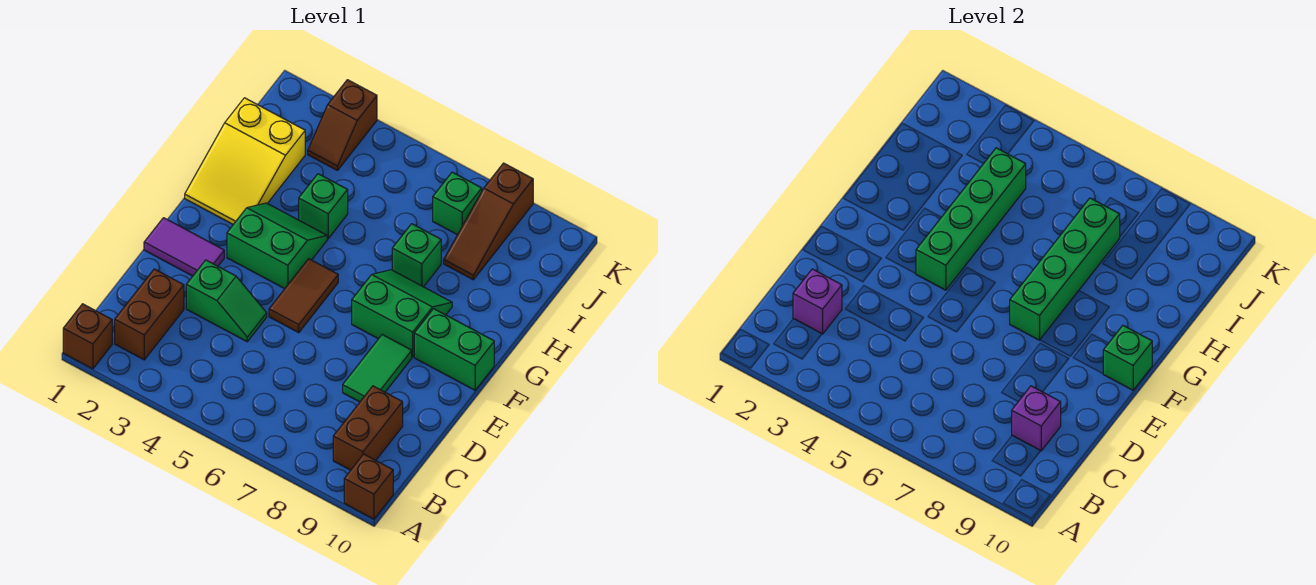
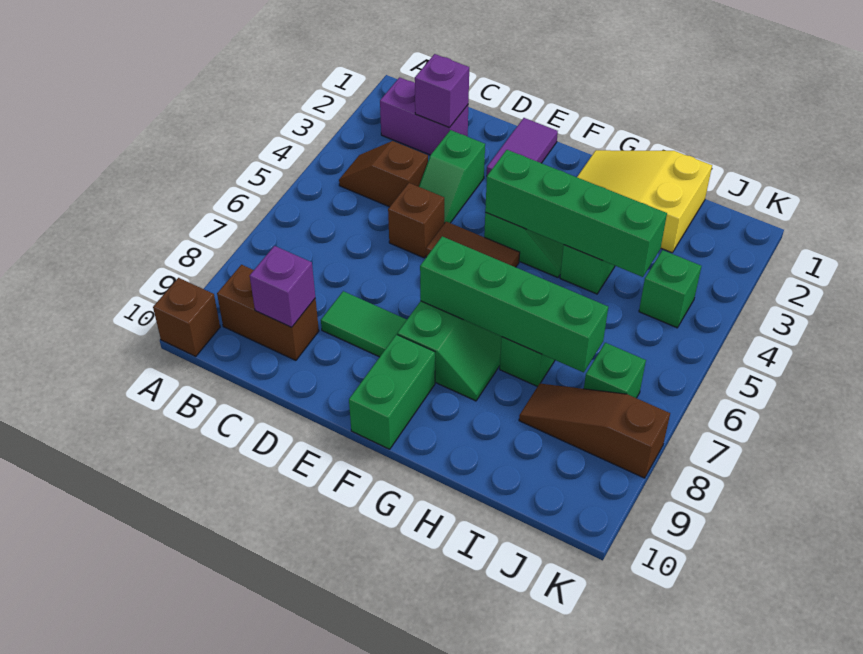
brown brick A1 level 1 -> brown brick D5 level 1
brown brick B2:C2 level 1 -> purple brick B2:C2 level 1
green brick F10 level 2 -> green brick J4 level 1
brown slope J3:K3 level 1 top K -> brown slope B4:C4 level 1 top C

